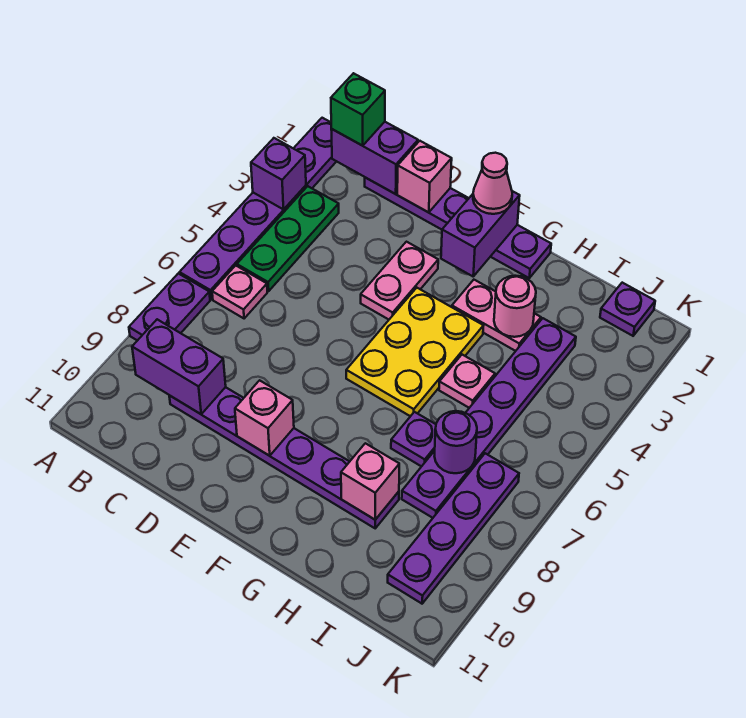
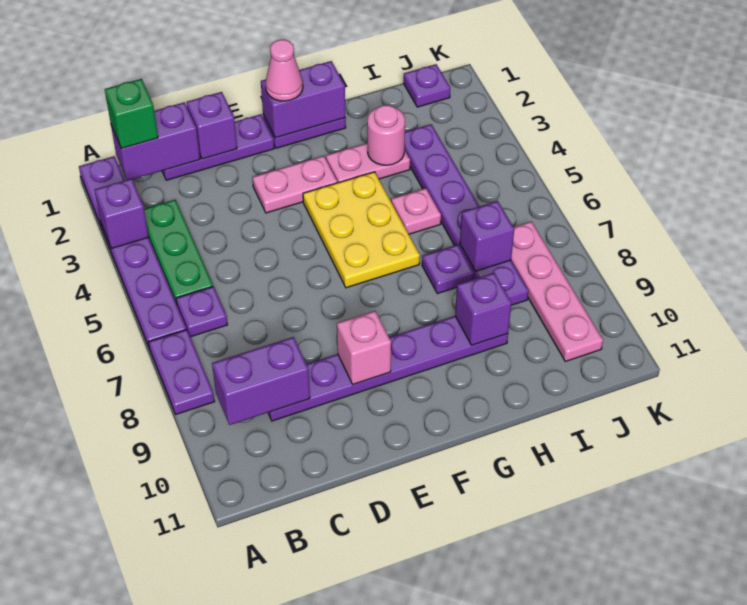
pink plate B6 level 1 -> purple plate B6 level 1
pink brick D1 level 2 -> purple brick D1 level 2
pink plate E3:E4 level 1 -> pink plate E3:F3 level 1
purple brick F1:F2 level 2 -> purple brick F1:G1 level 2
pink brick H9 level 2 -> purple brick H9 level 2
purple round brick I7 level 2 -> purple brick I7 level 2
purple plate J7:J10 level 1 -> pink plate J7:J10 level 1

